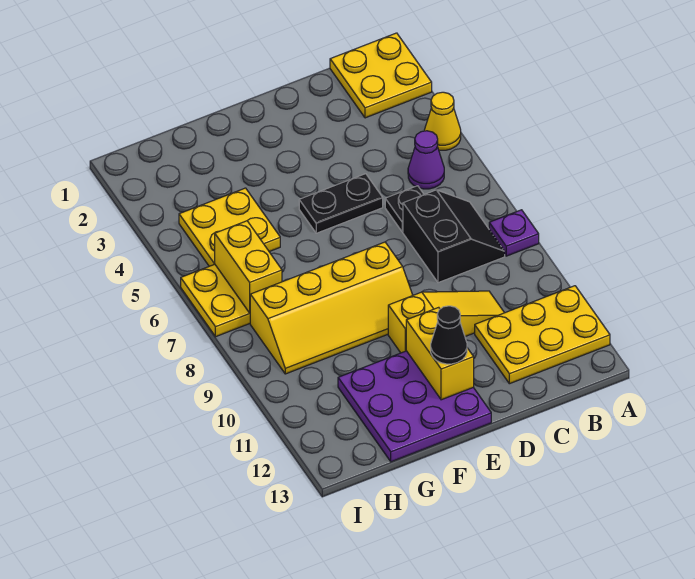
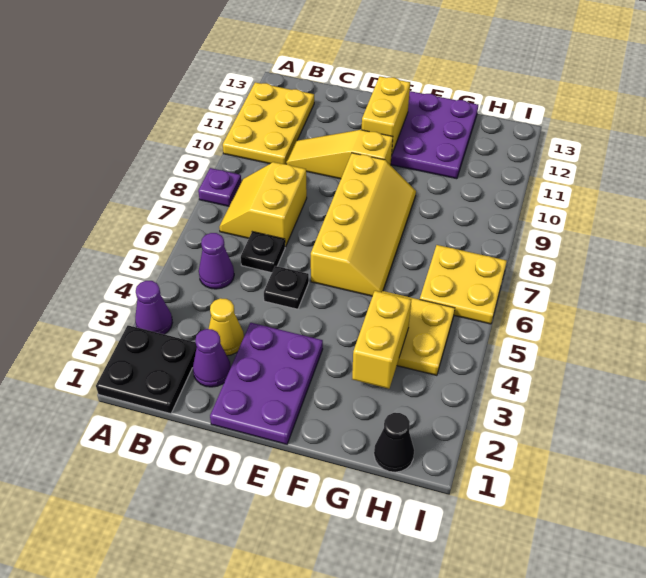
yellow plate A1:B2 level 1 -> black plate A1:B2 level 1
none -> purple cone A3 level 1
yellow cone A4 level 1 -> yellow cone C3 level 1
yellow plate A11:C12 level 1 -> yellow plate A10:B12 level 1
black slope B7:C8 level 1 top C -> yellow slope B7:C8 level 1 top C
none -> purple cone C2 level 1
none -> purple plate D1:E3 level 1
black plate D5:E5 level 1 -> black plate D5 level 1
yellow slope E8:H9 level 1 top 8 -> yellow slope E6:F9 level 1 top E
black cone E12 level 3 -> black cone H1 level 1
yellow brick H6:H7 level 2 -> yellow brick G3:G4 level 2

